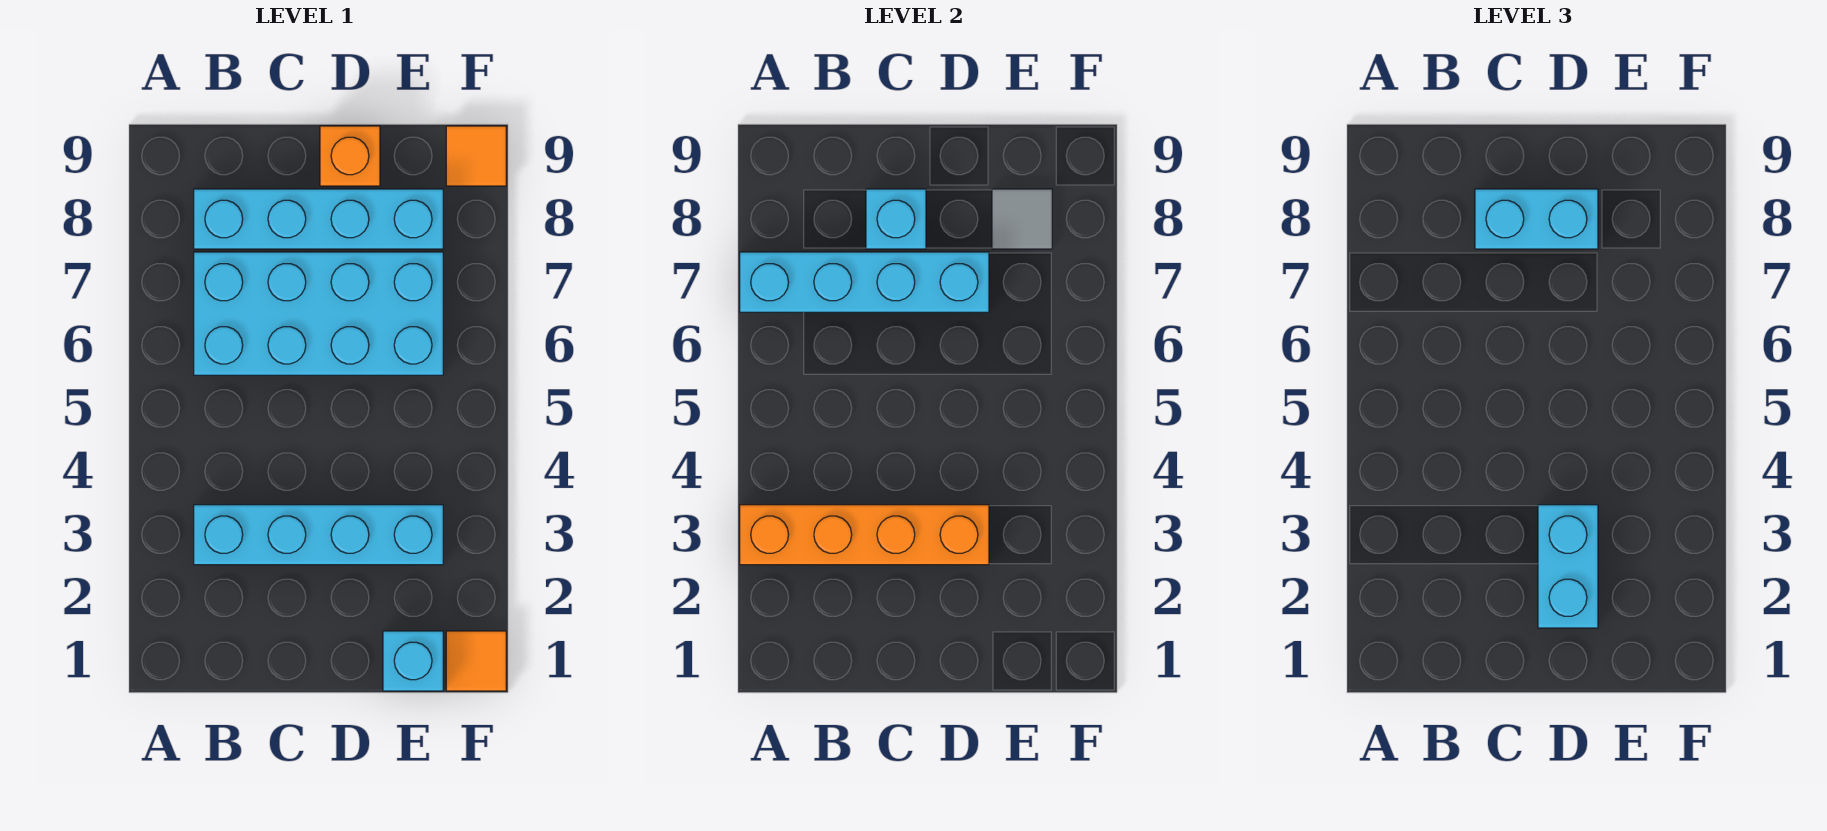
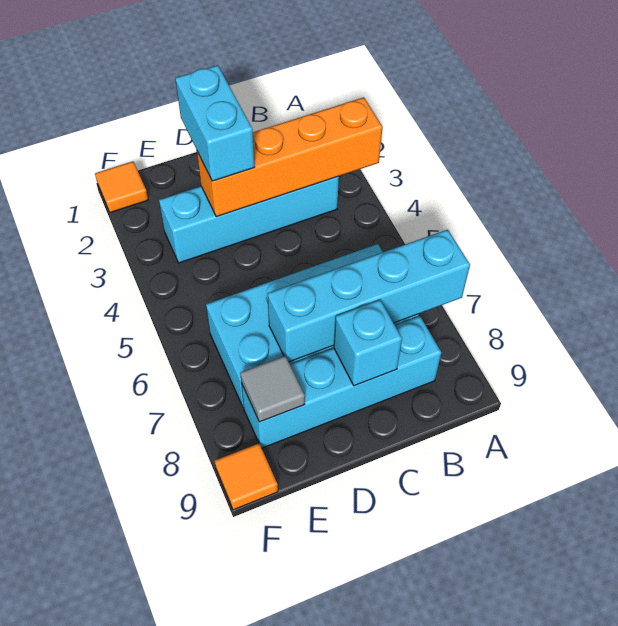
cyan brick C8:D8 level 3 -> none
orange brick D9 level 1 -> none
cyan brick E1 level 1 -> none

